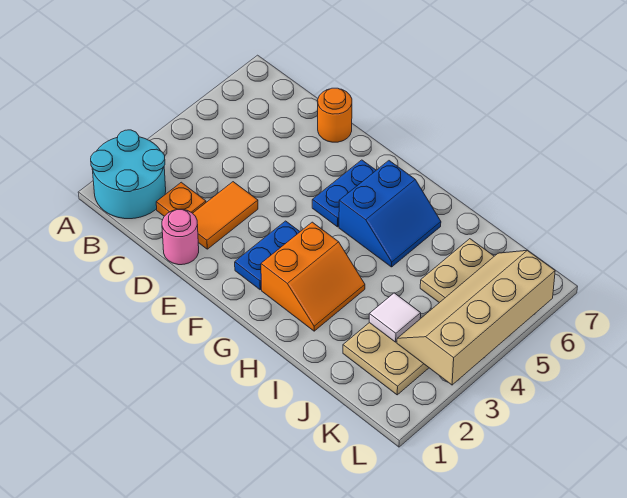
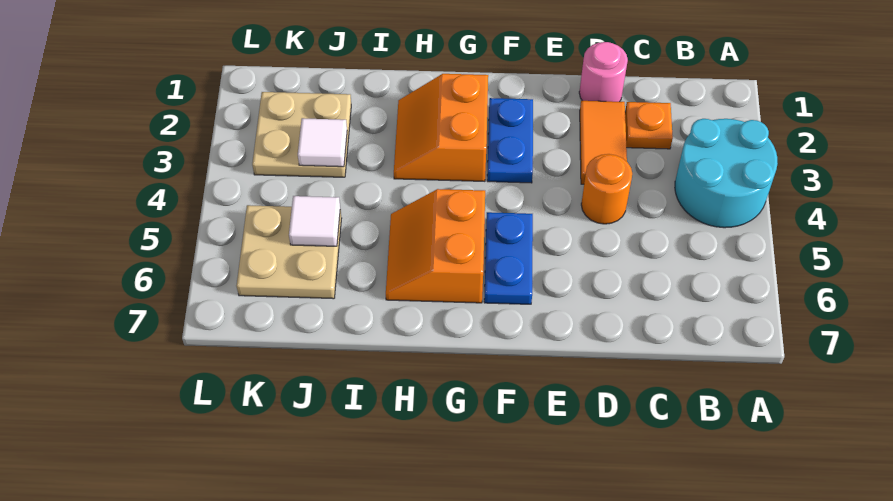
cyan round brick A1:B2 level 1 -> cyan round brick A3:B4 level 1
orange round brick D7 level 1 -> orange round brick D4 level 1
blue slope G5:H6 level 1 top G -> orange slope G5:H6 level 1 top G
none -> white tile J5 level 2
tan slope K3:L6 level 2 top L -> none

